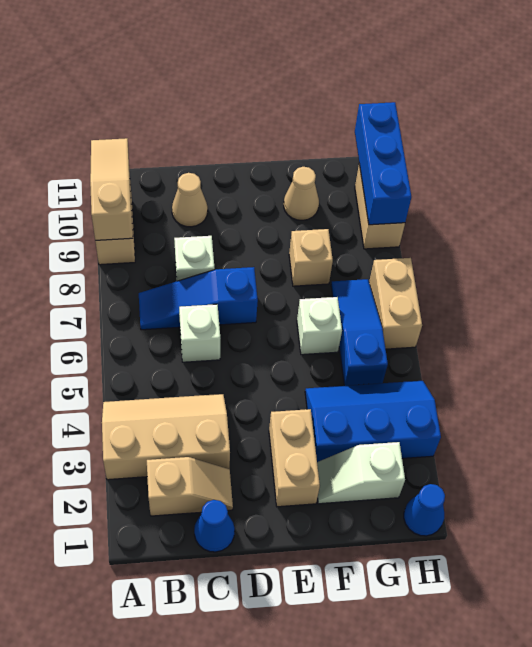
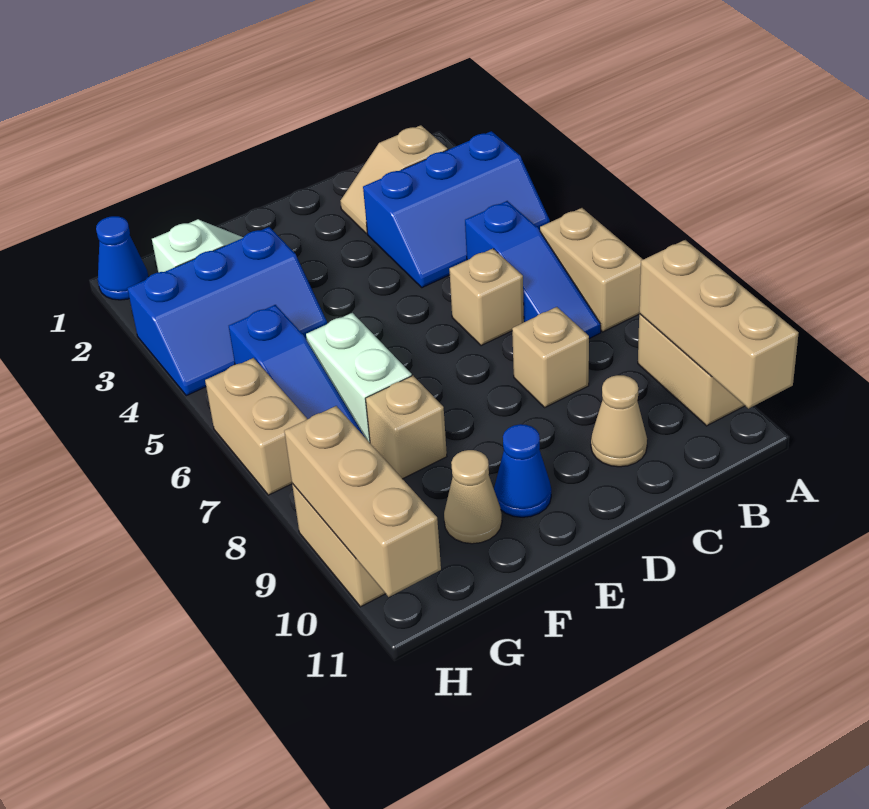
tan slope A3:C4 level 1 top 3 -> blue slope A3:C4 level 1 top 3
tan slope A9:A11 level 2 top 9 -> tan brick A9:A11 level 2
blue slope B7:D7 level 1 top D -> blue slope B5:B7 level 1 top 5
blue cone C1 level 1 -> blue cone E10 level 1
white brick C6 level 1 -> tan brick C6 level 1
white brick C8 level 1 -> tan brick C8 level 1
tan brick E2:E3 level 1 -> tan brick A6:A7 level 1
white brick F6 level 1 -> white brick F6:F7 level 1
blue brick H9:H11 level 2 -> tan brick H9:H11 level 2

